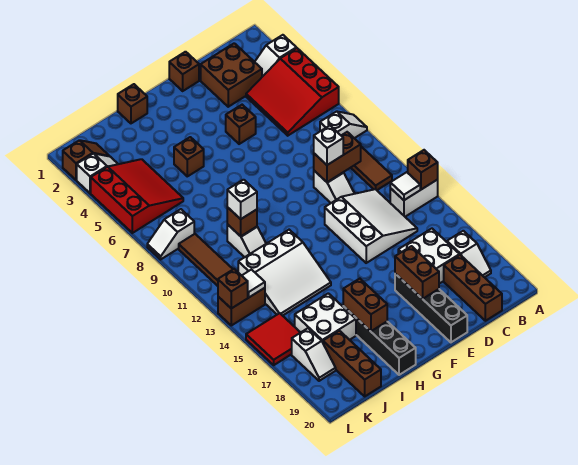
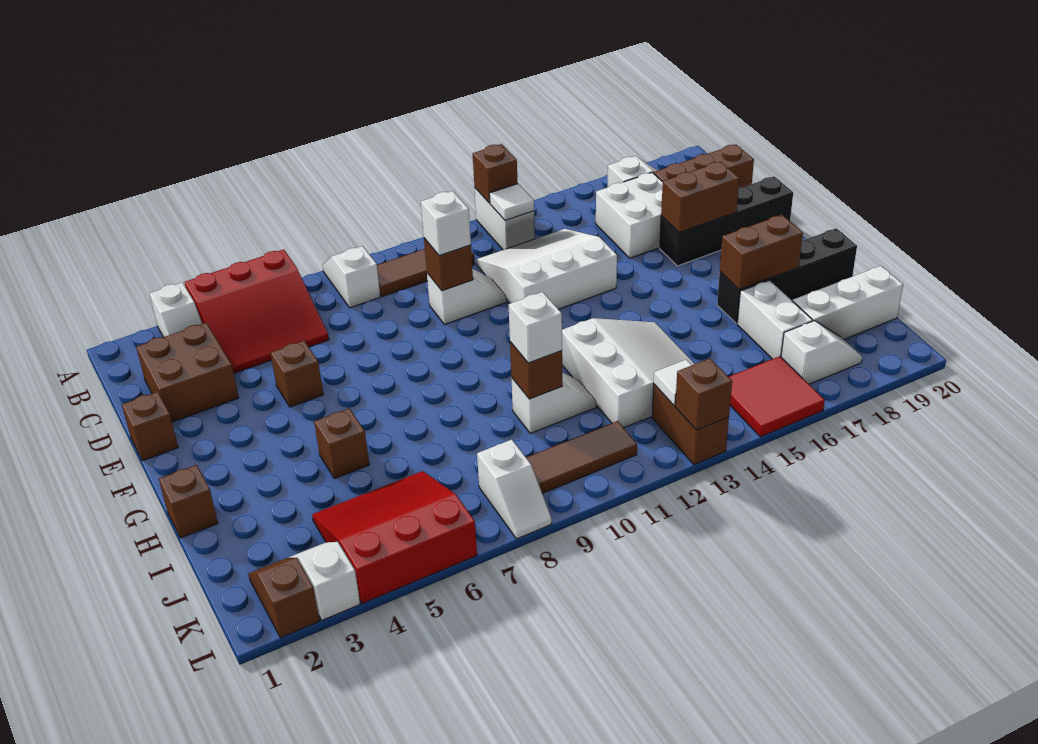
brown brick C10:D10 level 2 -> brown brick D10 level 2
white brick I16:J17 level 1 -> white brick I17:J17 level 1
brown brick J18:J20 level 1 -> white brick J18:J20 level 1

